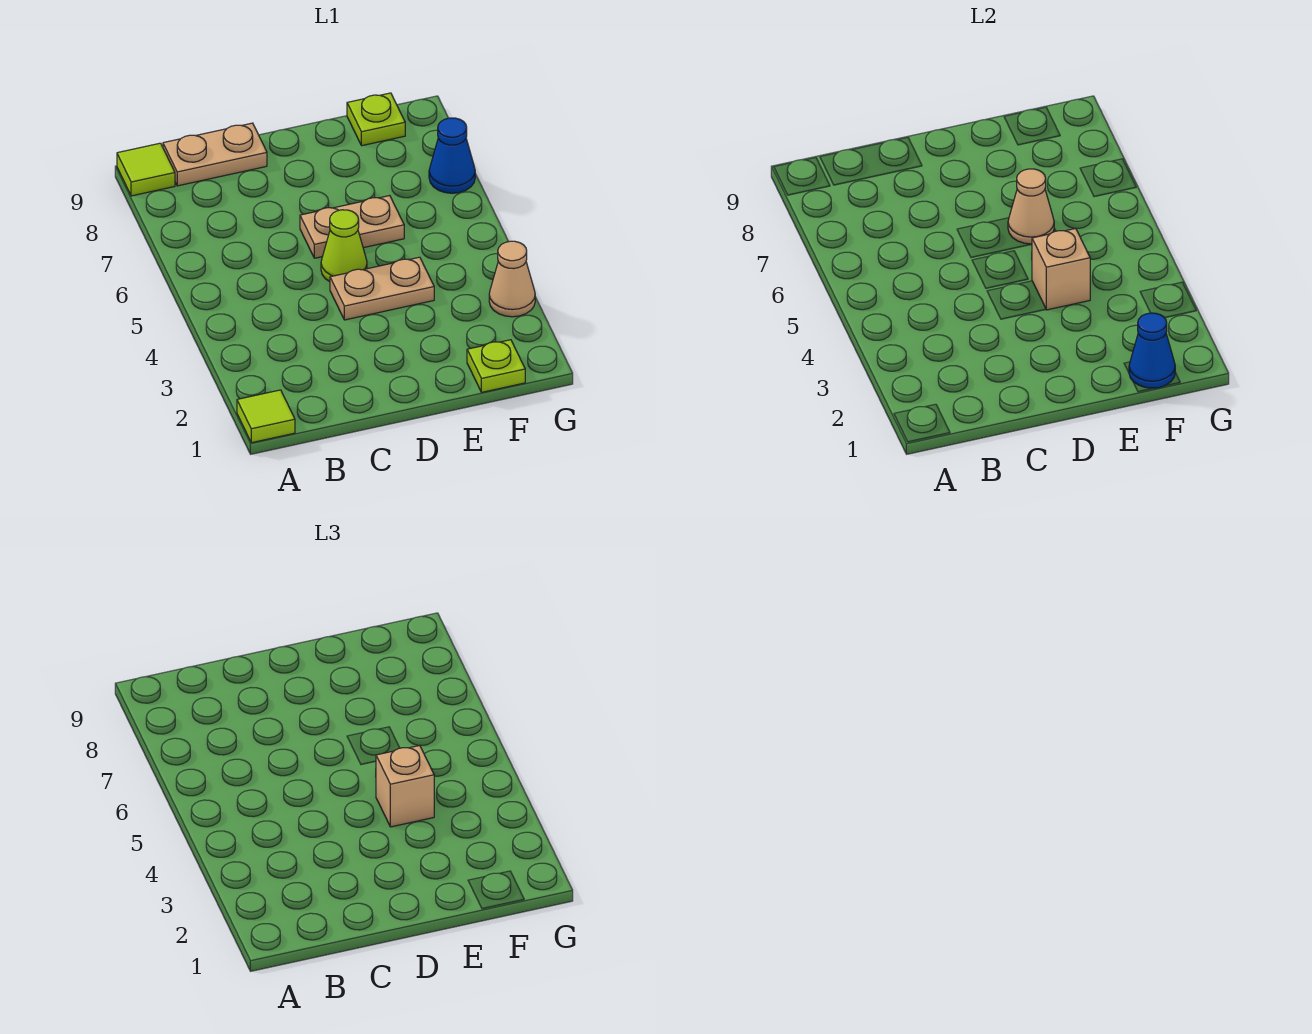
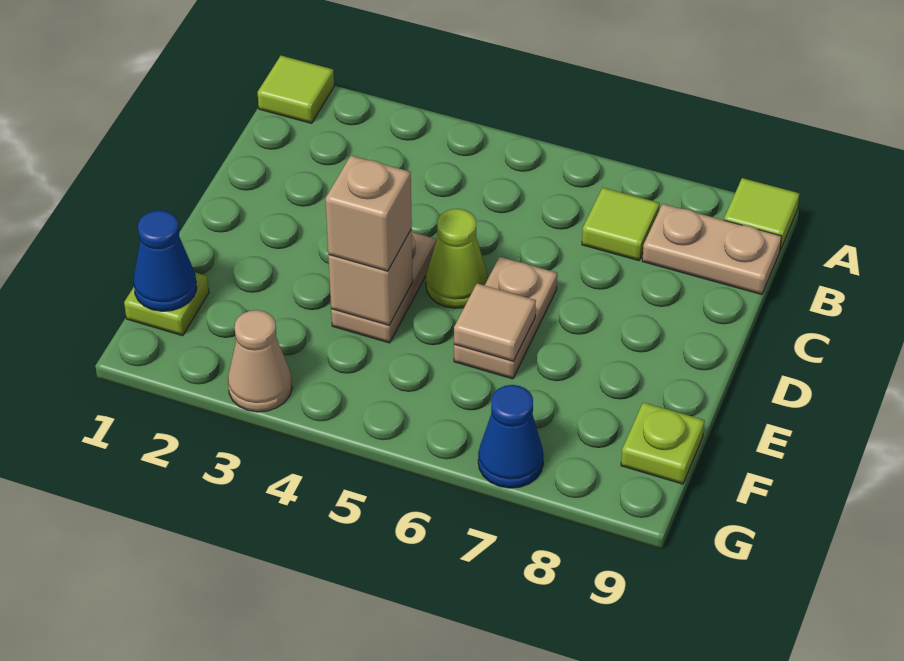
none -> lime tile B7 level 1
tan plate B9:C9 level 1 -> tan plate B8:B9 level 1
tan cone E6 level 2 -> tan tile E6 level 2

